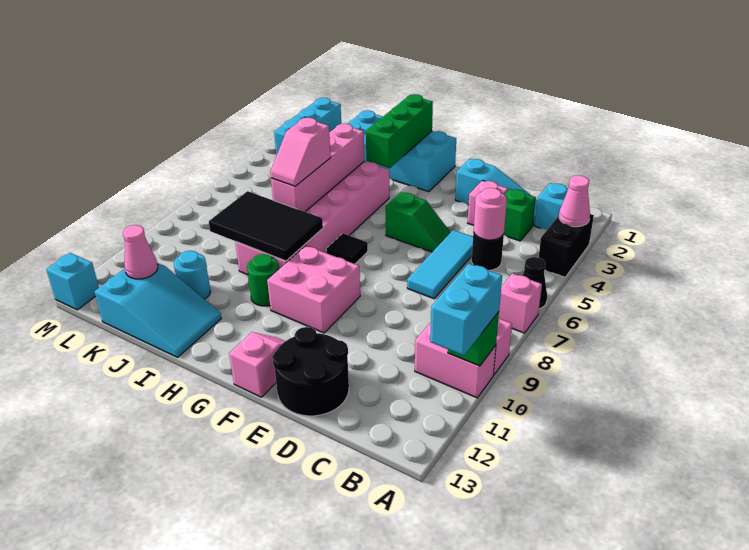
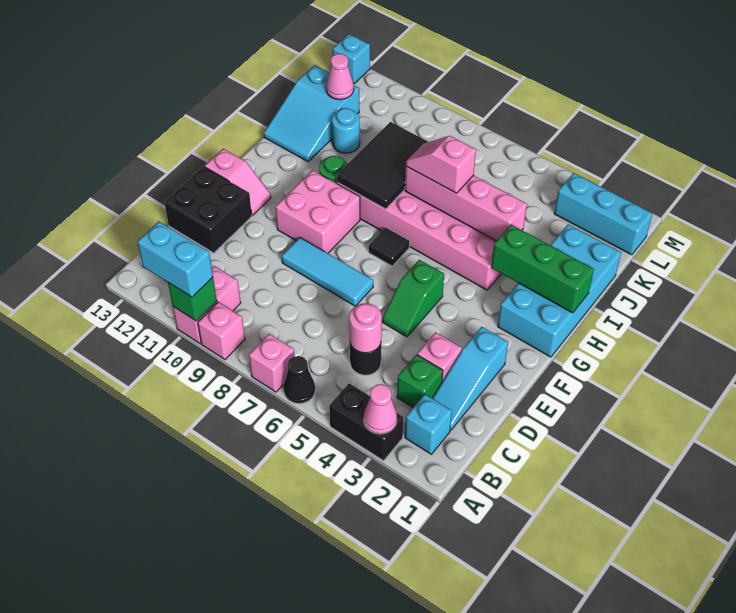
cyan tile D5:D7 level 1 -> cyan tile E7:E9 level 1
black round brick D12:E13 level 1 -> black brick D12:E13 level 1

